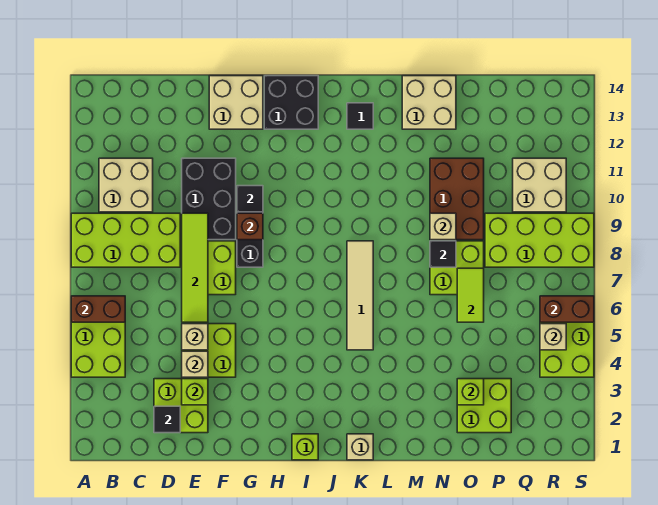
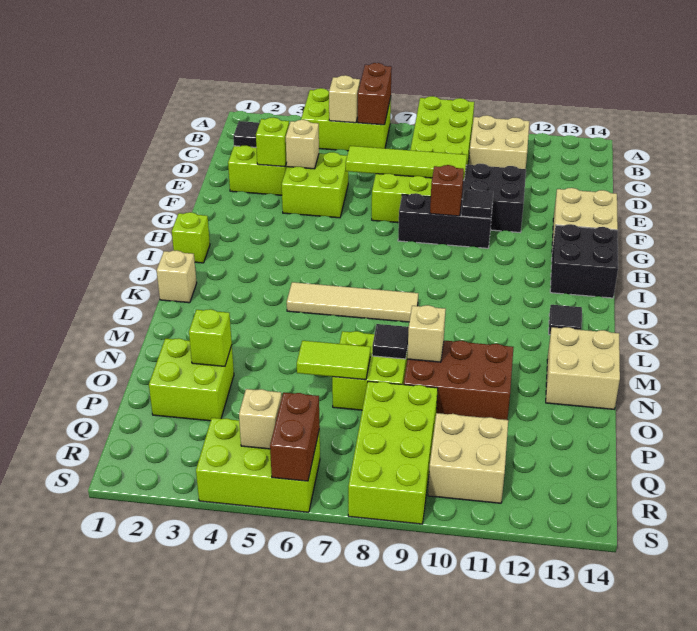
tan brick E5 level 2 -> tan brick B5 level 2

